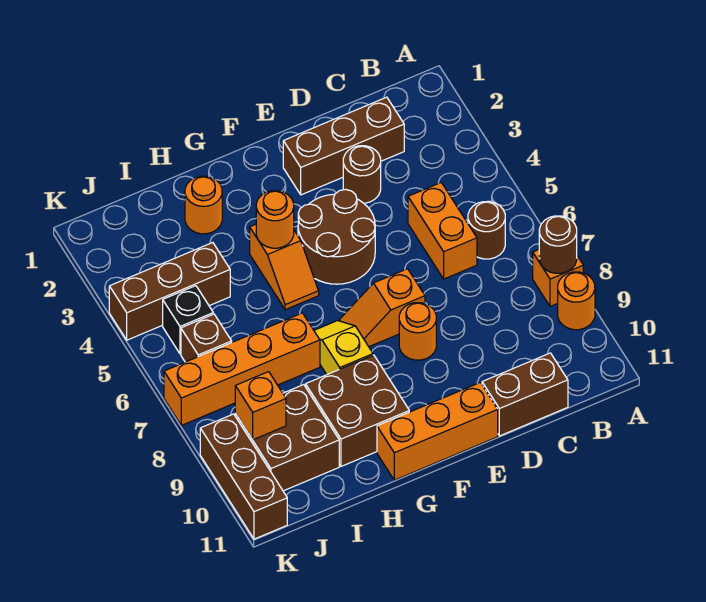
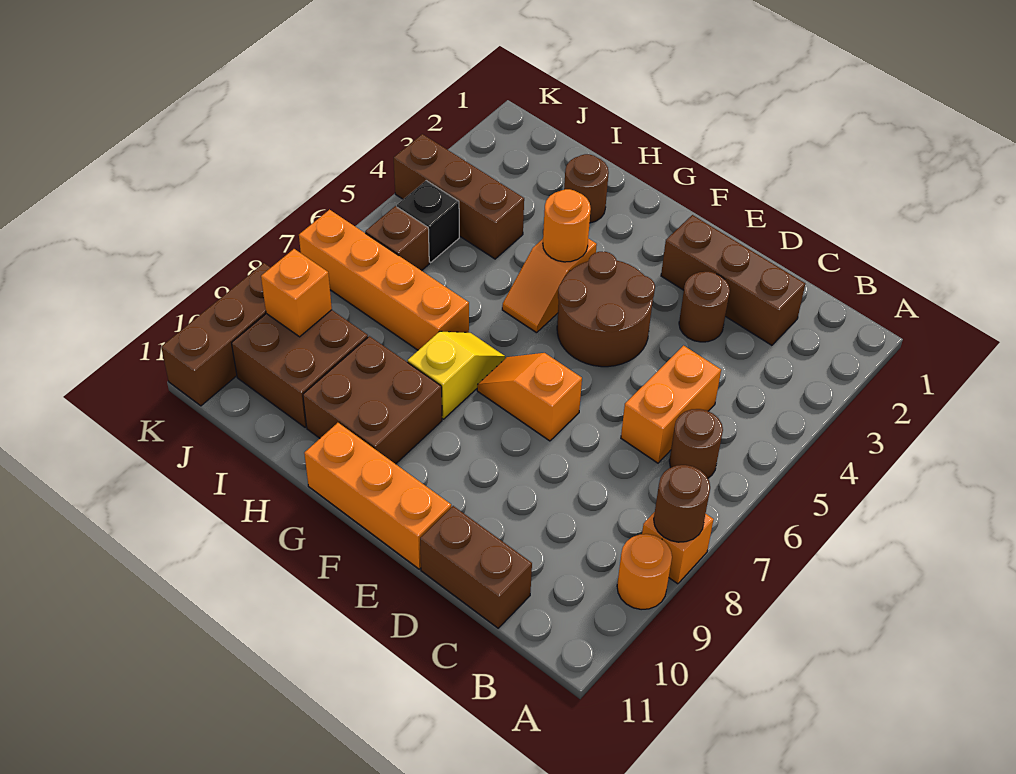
orange round brick E8 level 1 -> none
orange round brick H2 level 1 -> brown round brick H2 level 1

